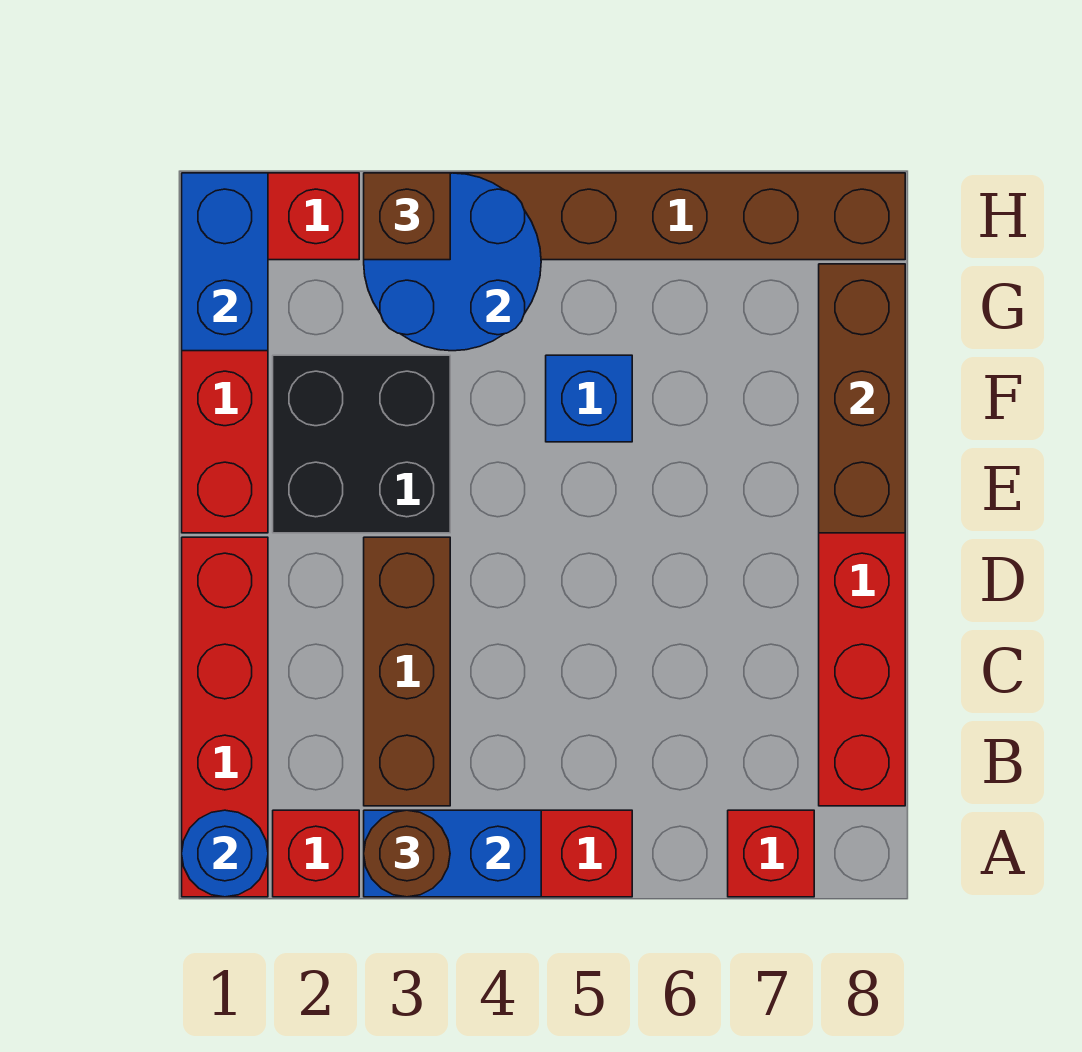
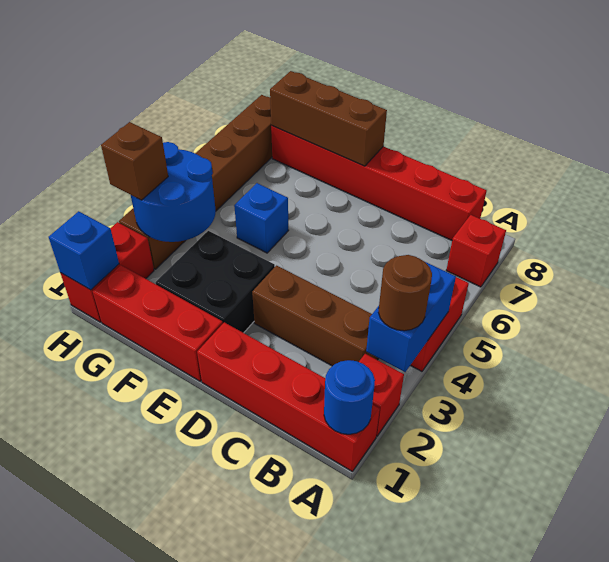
blue brick G1:H1 level 2 -> blue brick H1 level 2

